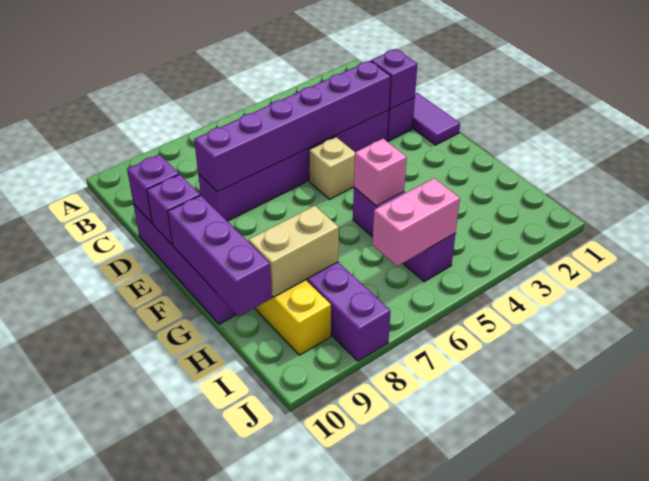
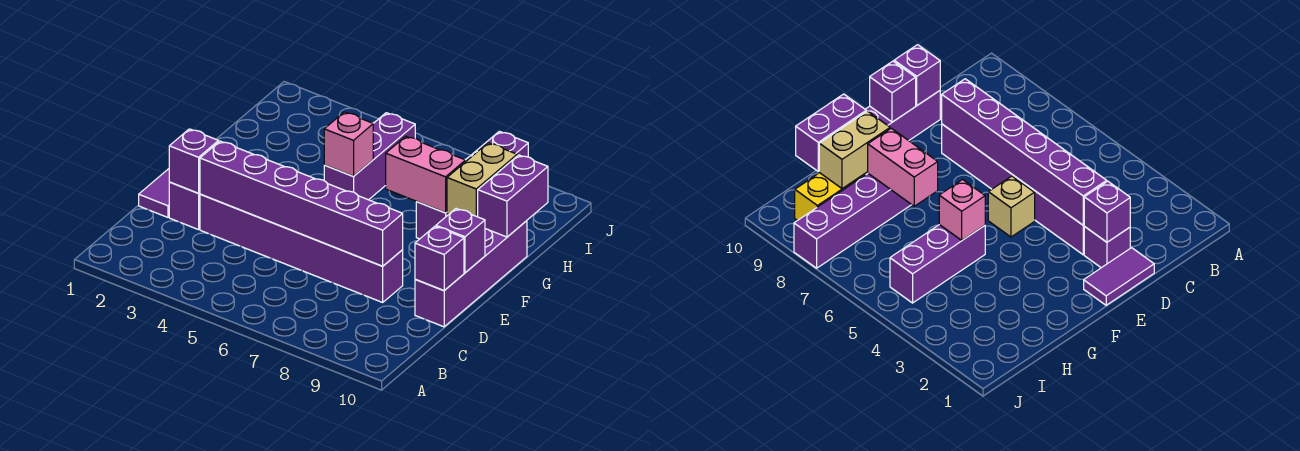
purple brick F10:H10 level 2 -> purple brick G10:H10 level 2
tan brick H8:H9 level 2 -> tan brick G9:H9 level 2
pink brick I5:I6 level 2 -> pink brick G7:G8 level 2

